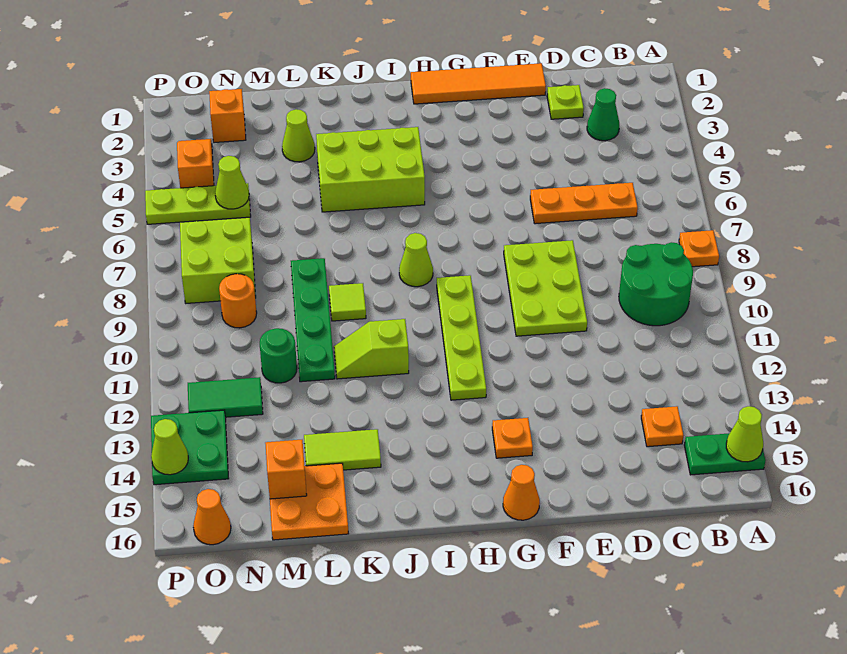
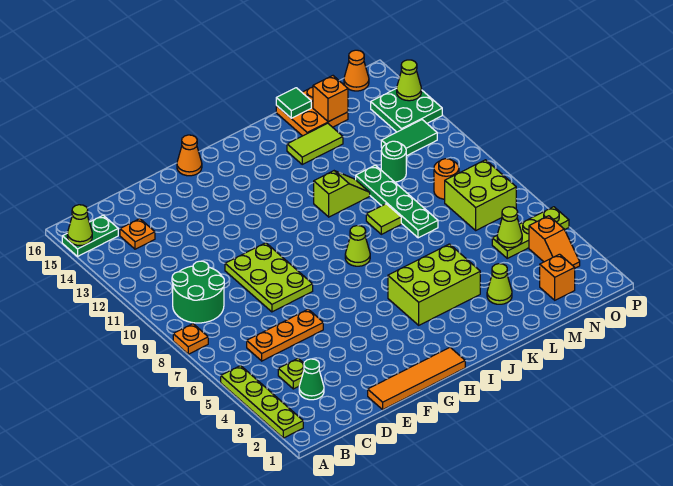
lime plate D2 level 1 -> lime plate C4 level 1
orange plate G14 level 1 -> none
lime plate H9:H12 level 1 -> lime plate A2:A5 level 1
none -> green tile L16 level 2

